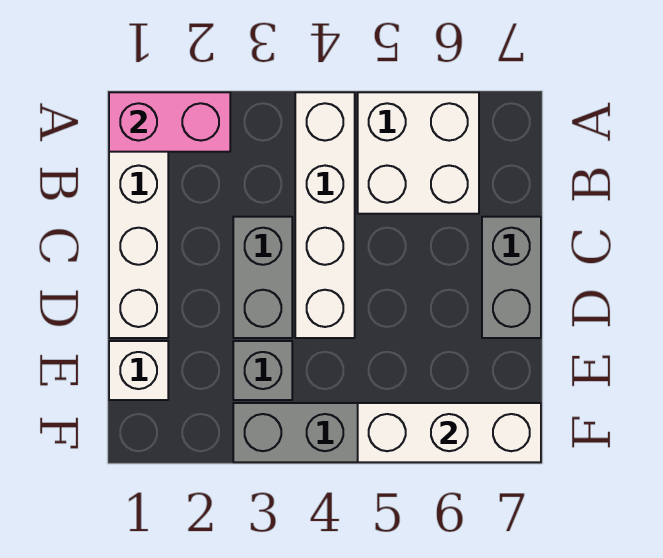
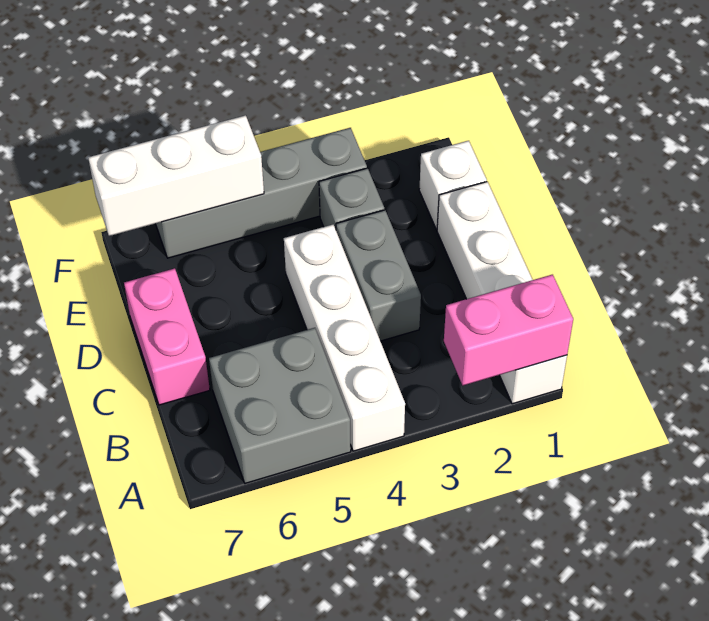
white brick A5:B6 level 1 -> grey brick A5:B6 level 1
grey brick C7:D7 level 1 -> pink brick C7:D7 level 1

